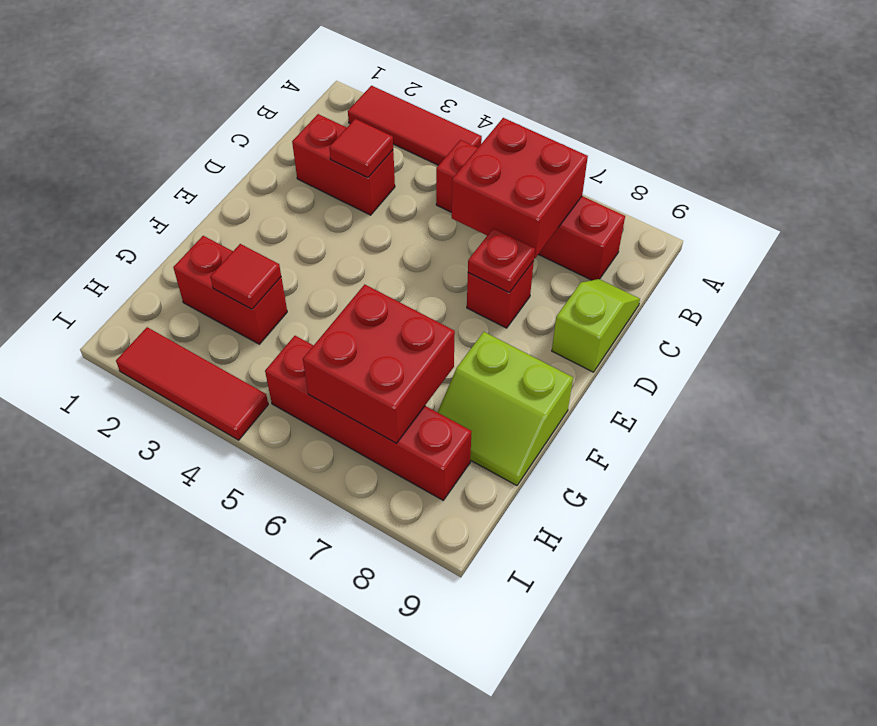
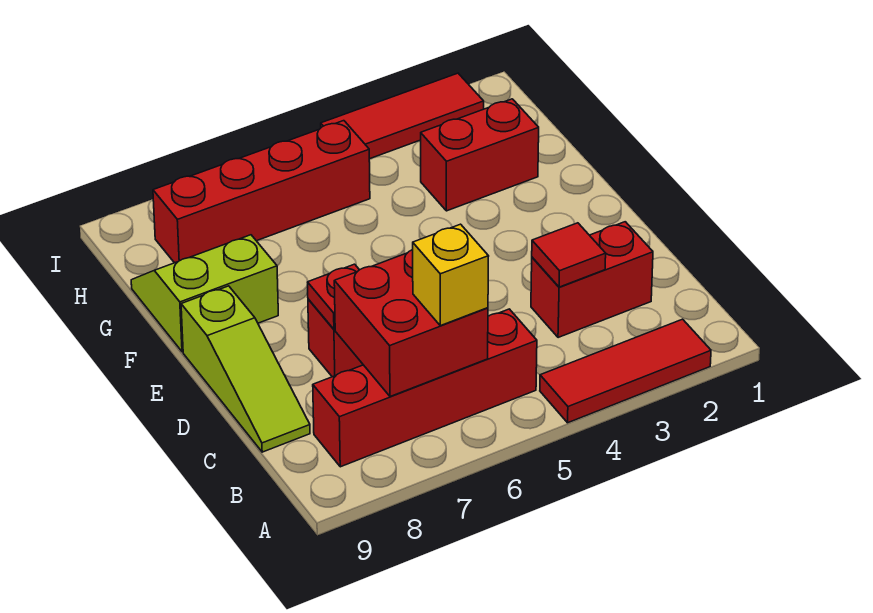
none -> yellow brick B6 level 3
lime slope C9:D9 level 1 top D -> lime slope C9:E9 level 1 top E
red tile G3 level 2 -> none
red brick G6:H7 level 2 -> none

